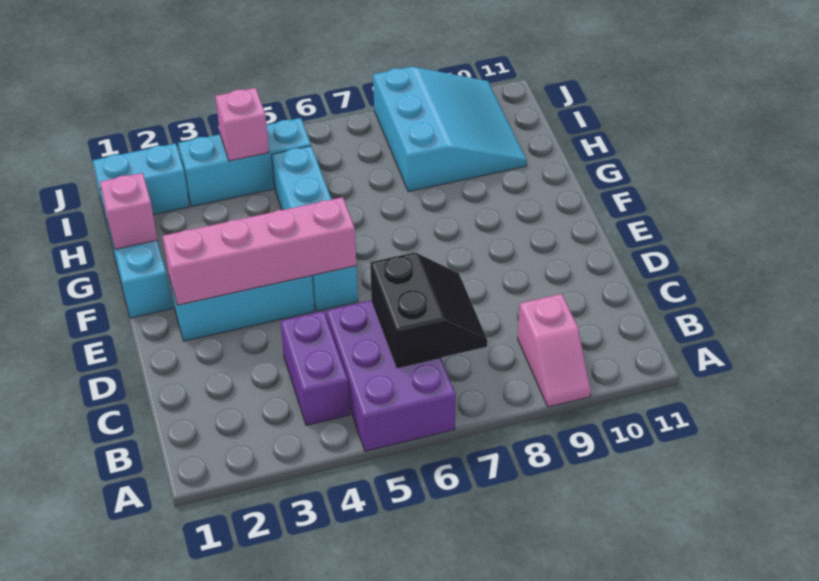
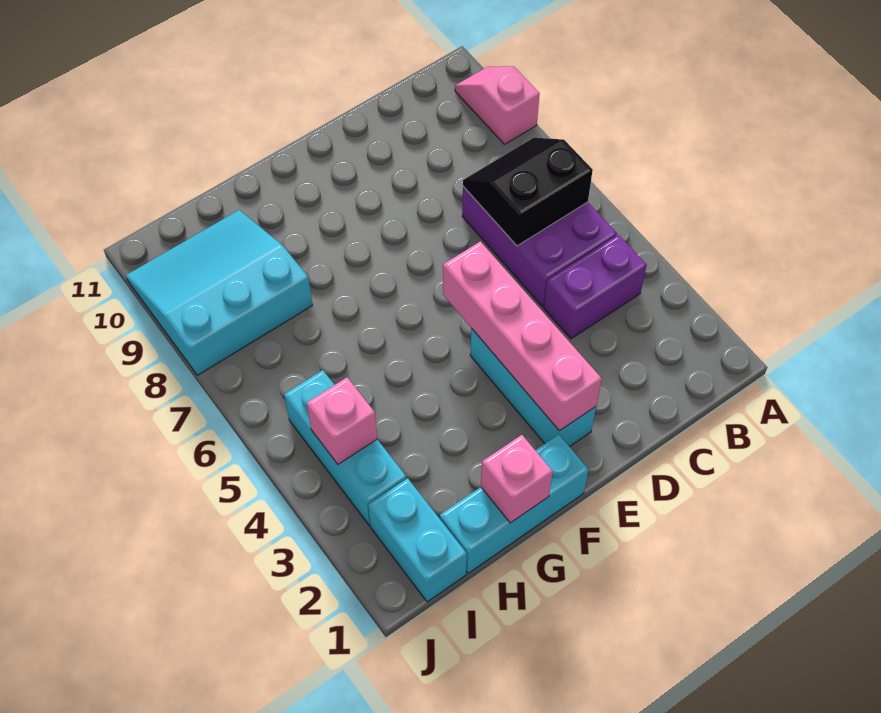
purple brick A5:C6 level 1 -> purple brick B5:C7 level 1
pink slope A9:B9 level 1 top B -> pink slope A9:A10 level 1 top 9
cyan brick E5:H5 level 1 -> none

